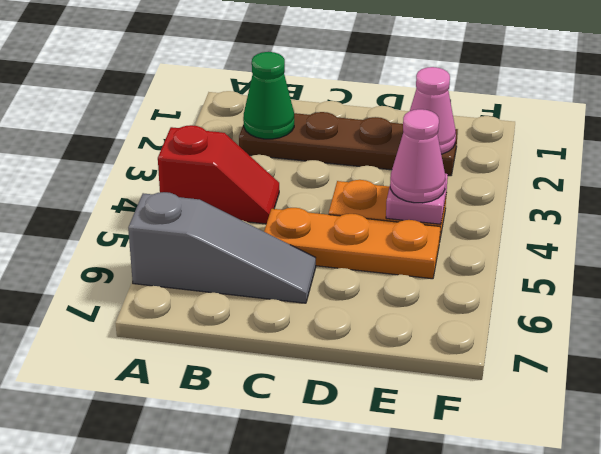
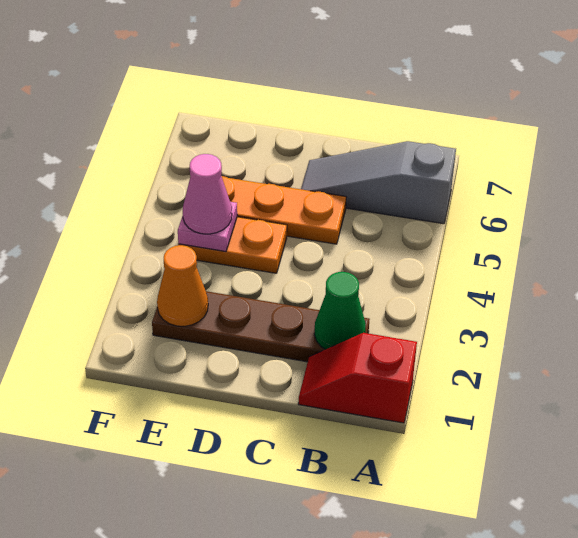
red slope A4:B4 level 1 top A -> red slope A1:B1 level 1 top A
pink cone E2 level 2 -> orange cone E2 level 2

